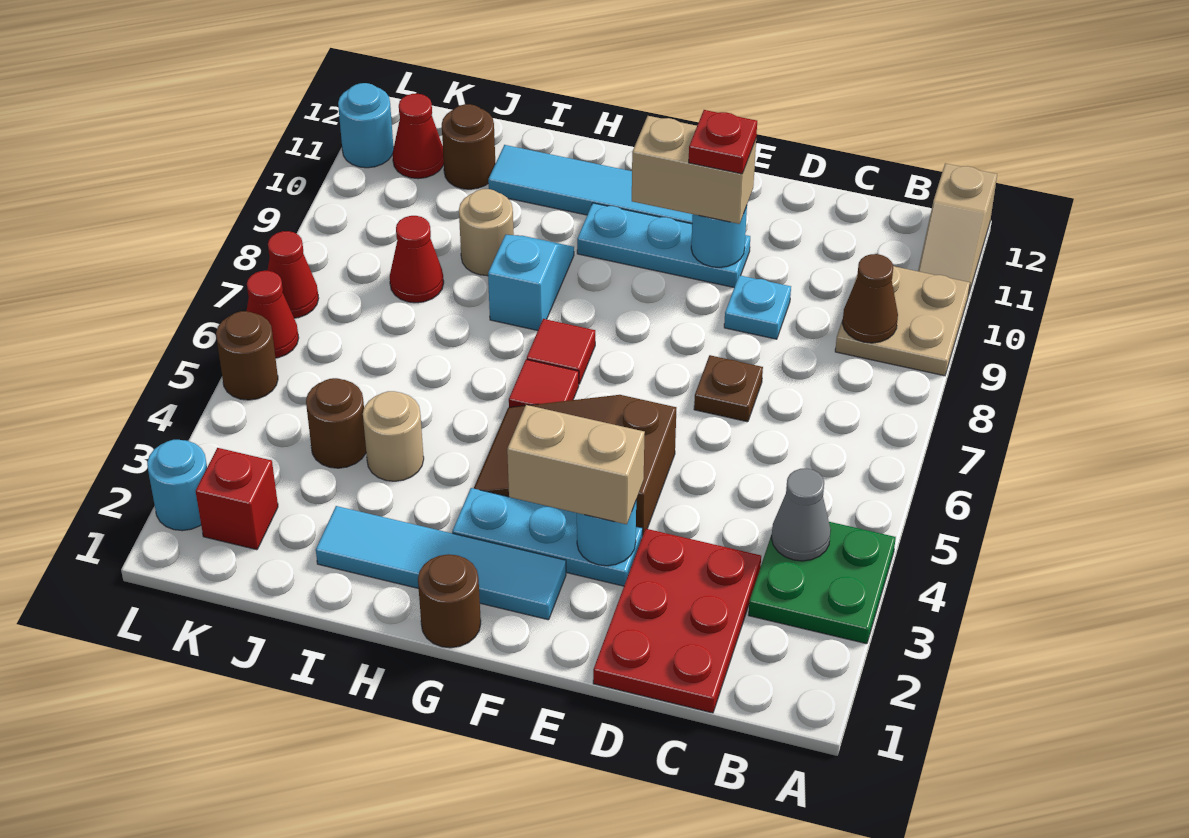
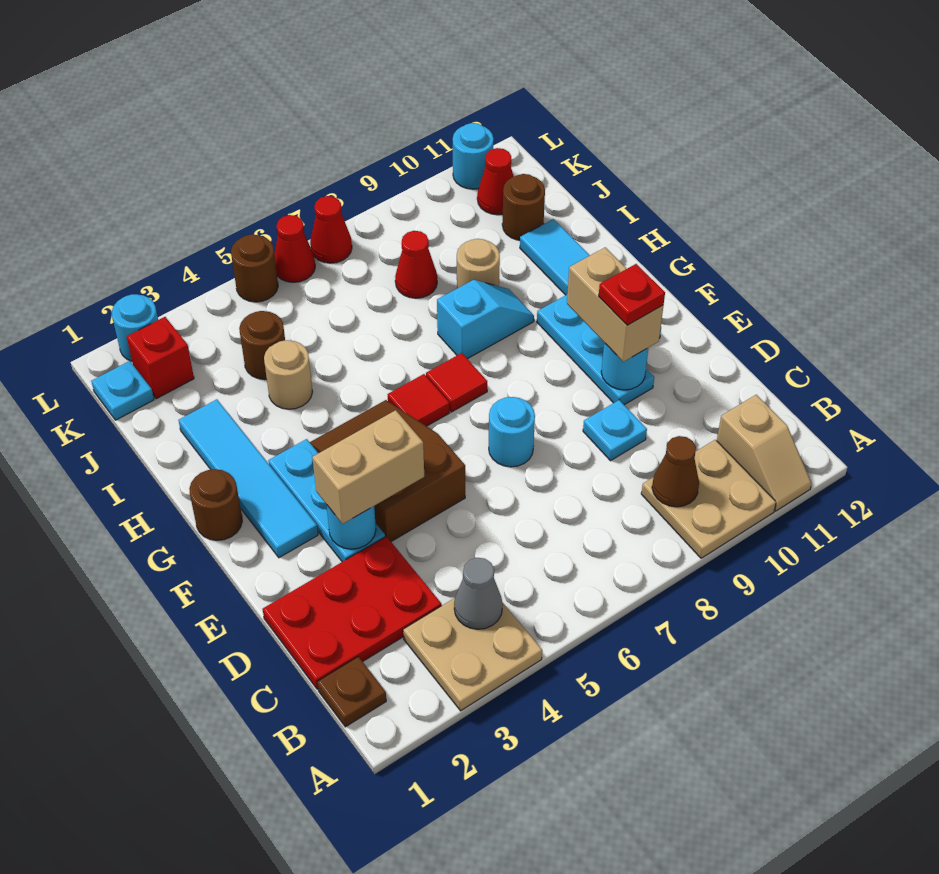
green plate A3:B4 level 1 -> tan plate A3:B4 level 1
tan slope A11:A12 level 1 top 12 -> tan slope A11:B11 level 1 top B
brown plate D7 level 1 -> brown plate B1 level 1
tan brick E3:F3 level 3 -> tan brick E3:E4 level 3
none -> cyan round brick E7 level 1
none -> cyan plate K1 level 1

